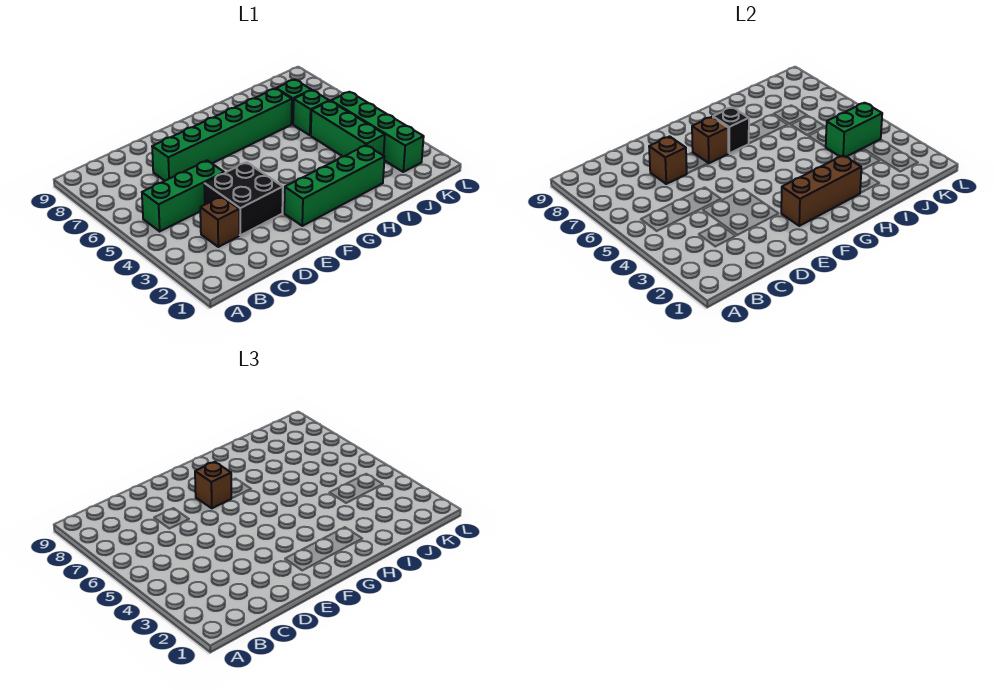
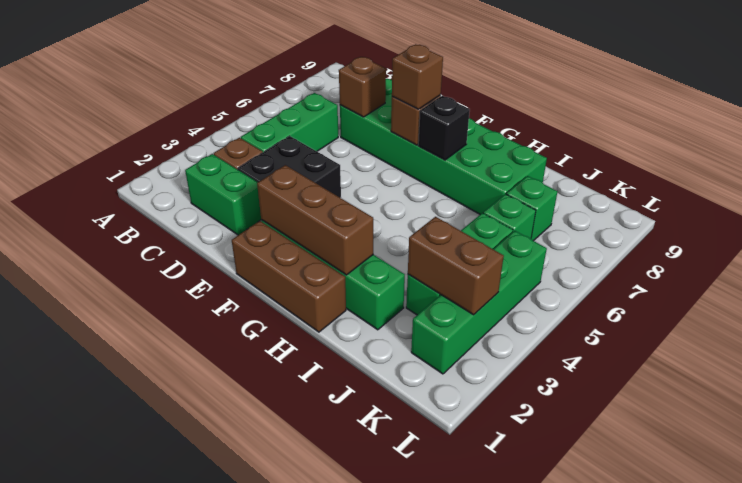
green brick B5:D5 level 1 -> green brick C4:C6 level 1
green brick D7:I7 level 1 -> green brick D7:I8 level 1
none -> brown brick F1:H1 level 1
none -> brown brick J3:K3 level 2
green brick J4:K4 level 2 -> green brick C2:D2 level 1

